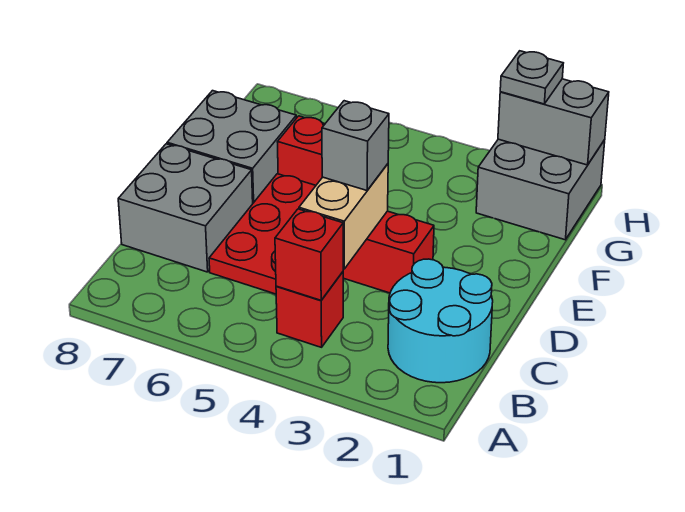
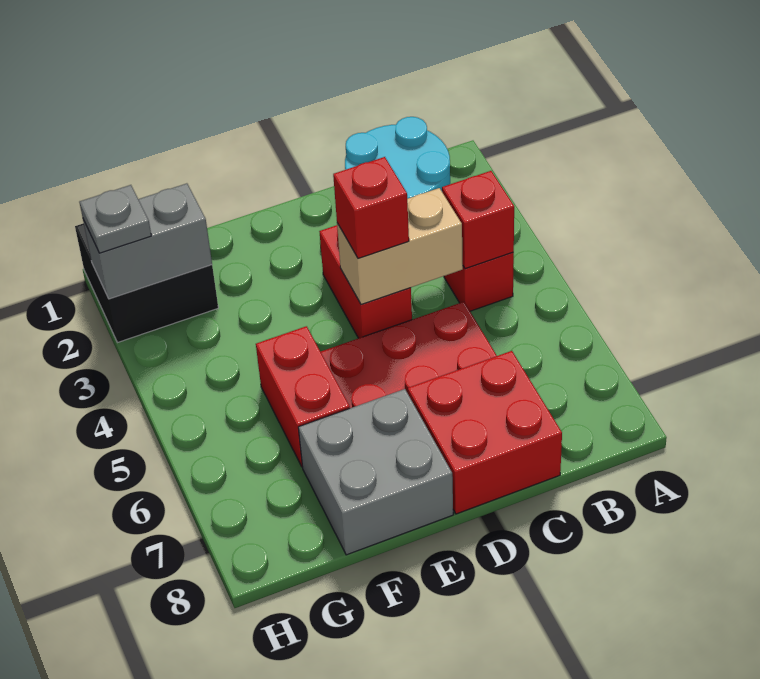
grey brick C7:D8 level 1 -> red brick C7:D8 level 1
grey brick D4 level 3 -> red brick D4 level 3
grey brick G1:H2 level 1 -> black brick G1:H2 level 1
grey brick H1:H2 level 2 -> grey brick G2:H2 level 2

